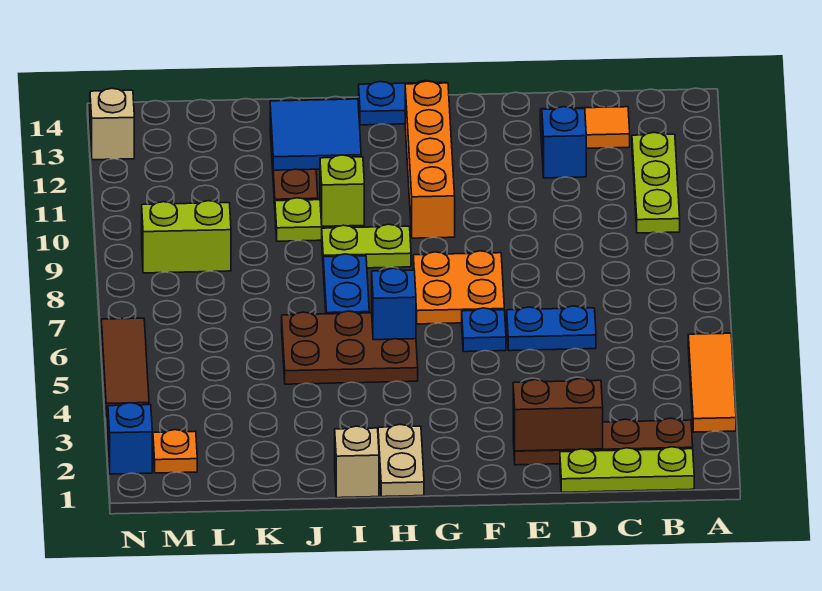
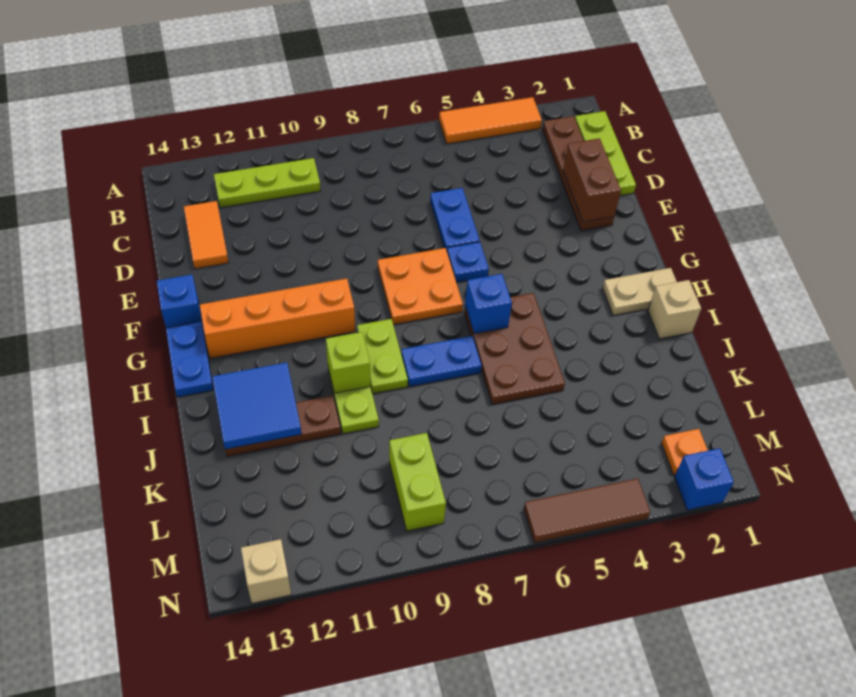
blue brick D12 level 1 -> blue brick F14 level 1

